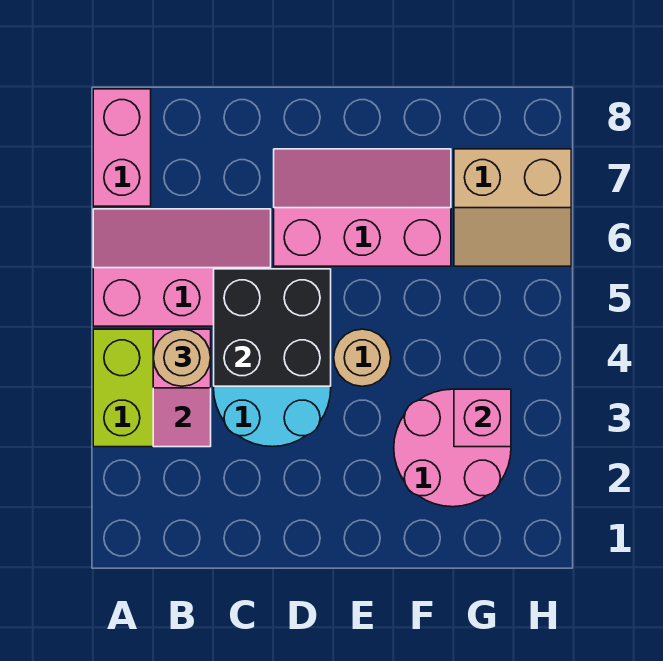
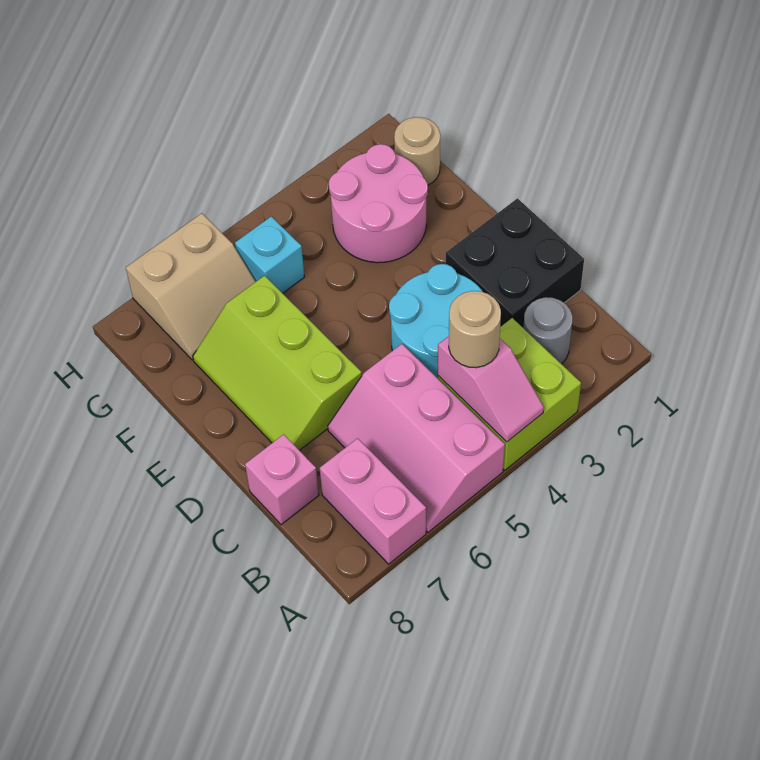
pink brick A7:A8 level 1 -> pink brick A7:B7 level 1
none -> grey round brick B2 level 1
pink slope B3:B4 level 2 top 4 -> pink slope A4:B4 level 2 top B
black brick C4:D5 level 2 -> black brick C1:D2 level 1
pink slope D6:F7 level 1 top 6 -> lime slope D6:F7 level 1 top 6
tan round brick E4 level 1 -> tan round brick G1 level 1
pink brick G3 level 2 -> pink brick C8 level 1
none -> cyan brick G5 level 1
tan slope G6:H7 level 1 top 7 -> tan slope G6:H7 level 1 top H

